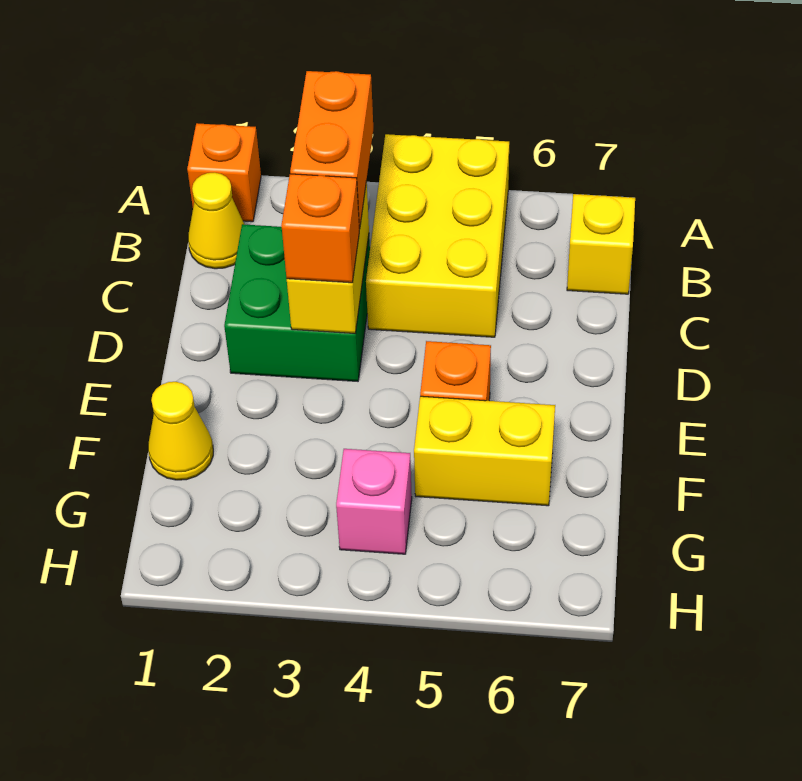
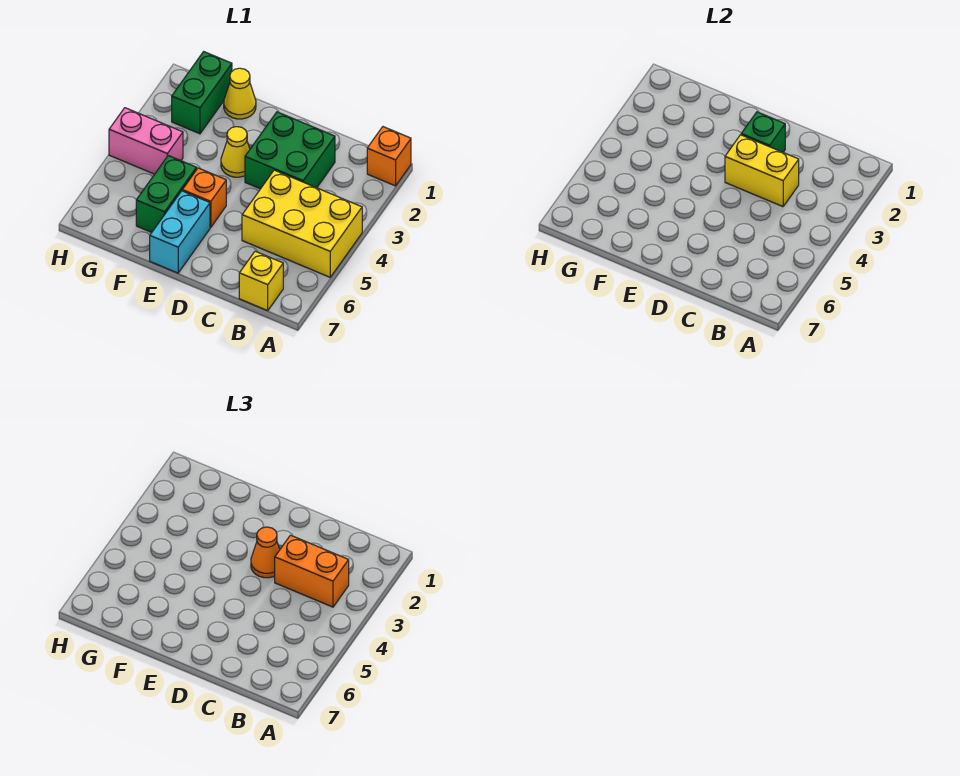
yellow cone B1 level 1 -> yellow cone E3 level 1
none -> green brick D2 level 2
orange brick D3 level 3 -> orange cone D3 level 3
none -> cyan brick E6:E7 level 1
yellow brick F5:F6 level 1 -> green brick F5:F6 level 1
none -> green brick G1:G2 level 1
pink brick G4 level 1 -> pink brick G4:H4 level 1

